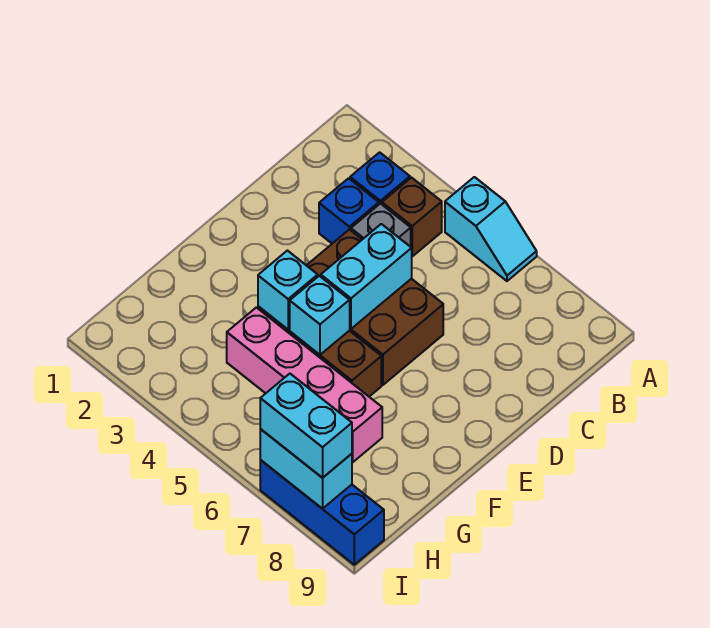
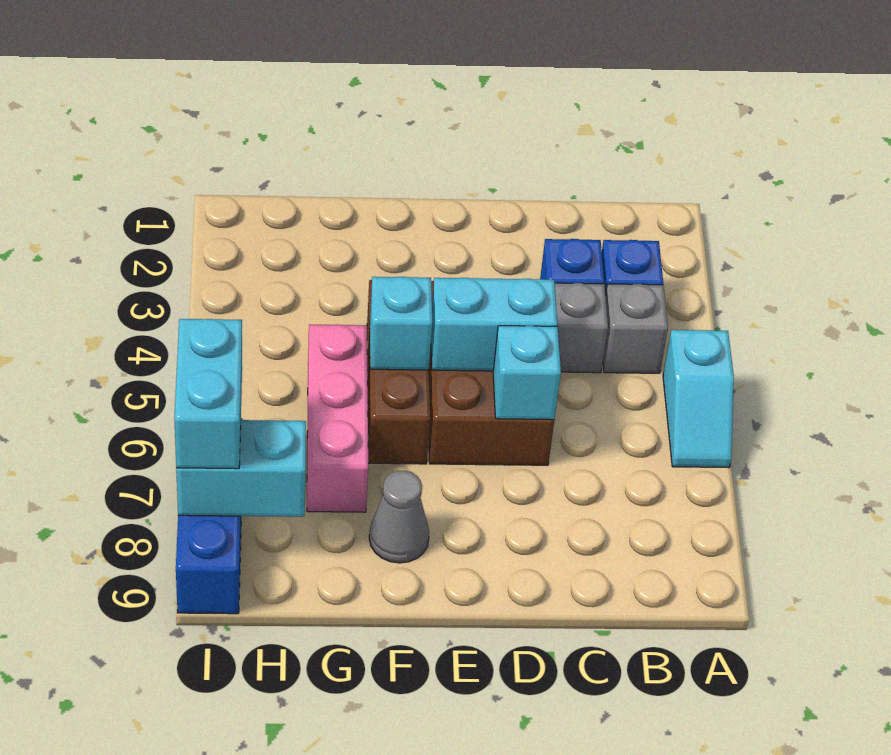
brown brick B4 level 1 -> grey brick B4 level 1
cyan brick F4 level 2 -> cyan brick D6 level 2
none -> grey cone F8 level 1
pink brick G4:G7 level 1 -> pink brick G5:G7 level 1
cyan brick I7:I8 level 2 -> cyan brick H8:I8 level 2

